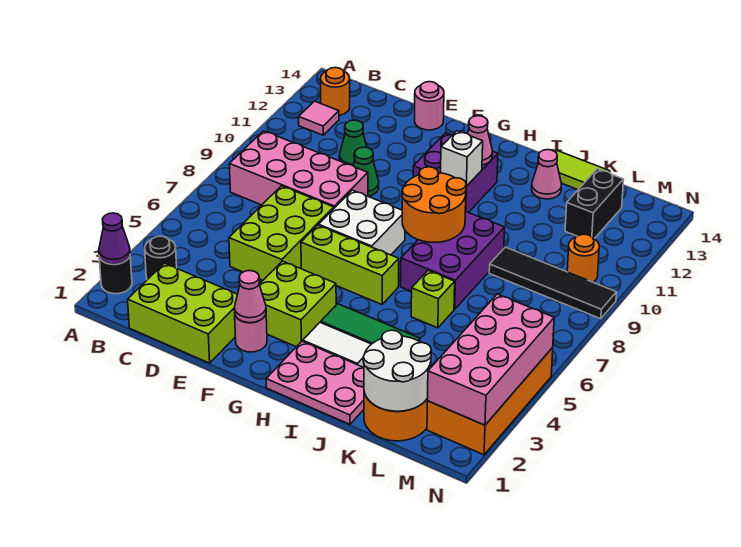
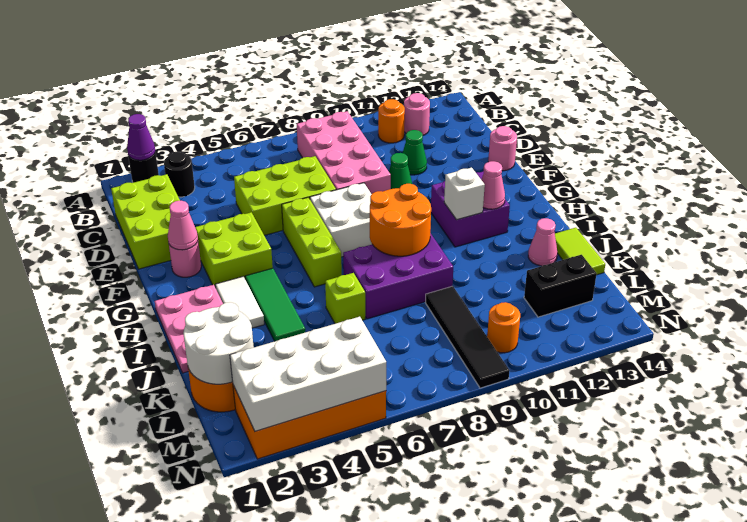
pink tile B12 level 1 -> pink round brick B12 level 1
orange round brick B13 level 1 -> orange round brick B11 level 1
pink brick M2:N5 level 2 -> white brick M2:N5 level 2

